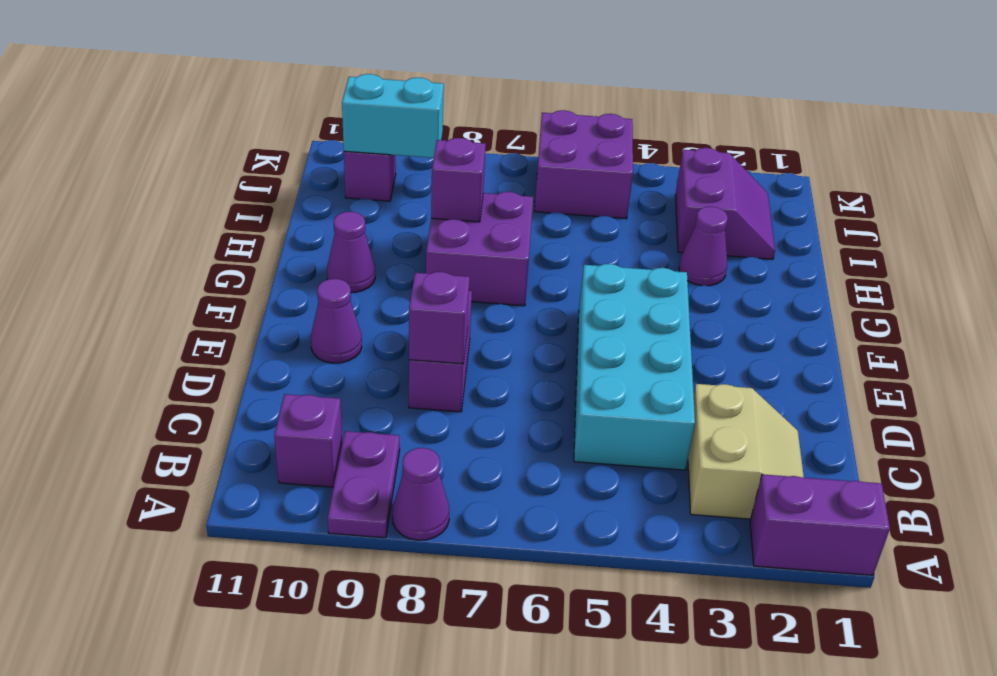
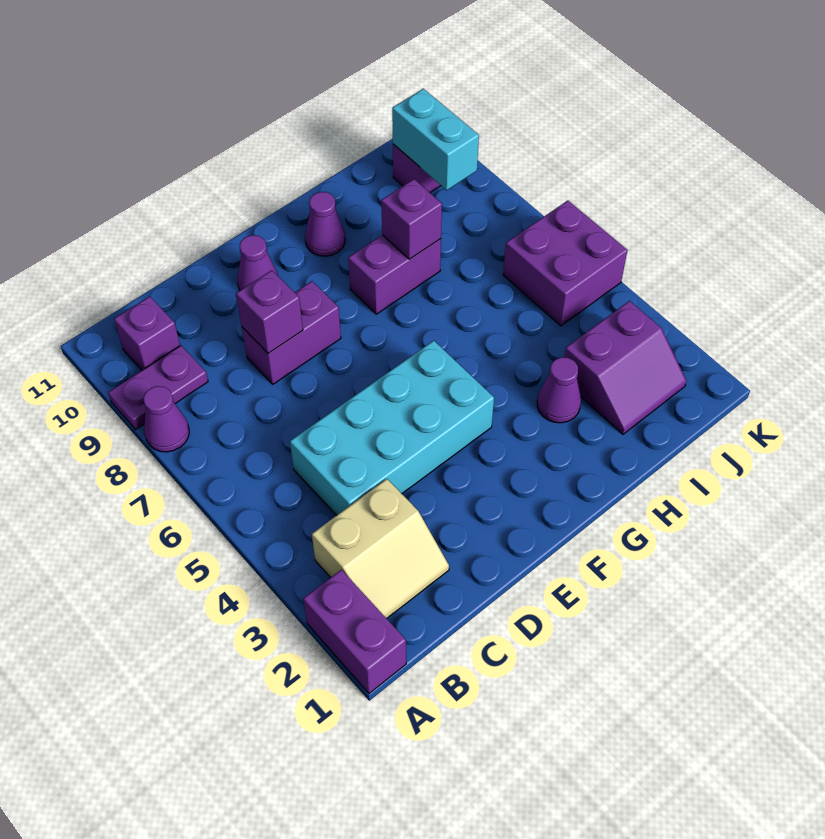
purple brick G7:H8 level 1 -> purple brick G8:H8 level 1

